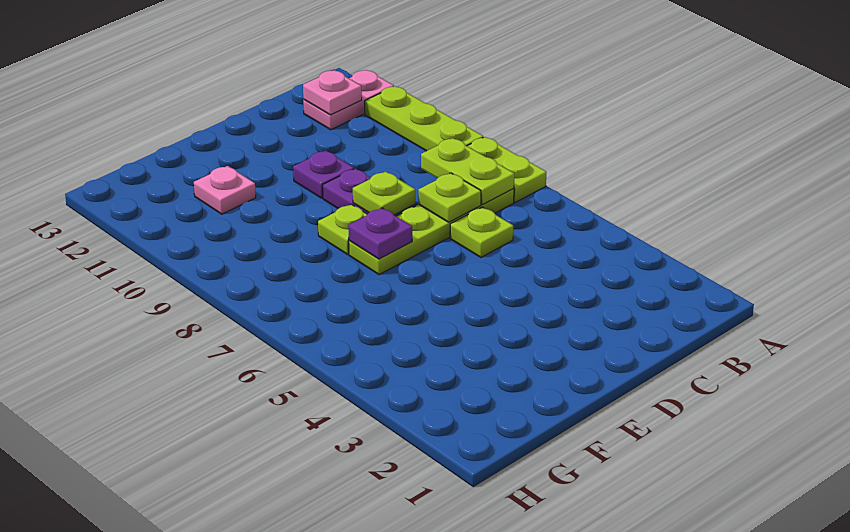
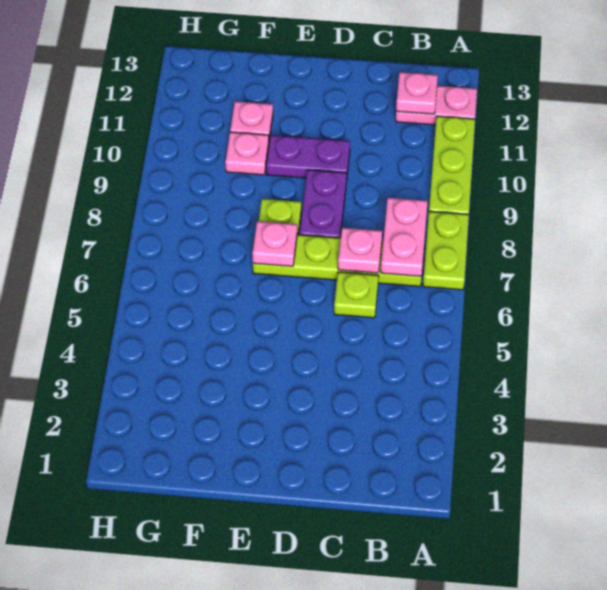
lime plate B7:B8 level 2 -> pink plate B7:B8 level 2
lime plate C7 level 2 -> pink plate C7 level 2
lime plate D8 level 2 -> none
purple plate D10 level 1 -> purple plate D10:E10 level 1
purple plate E7 level 2 -> pink plate E7 level 2
none -> pink plate F10 level 1

